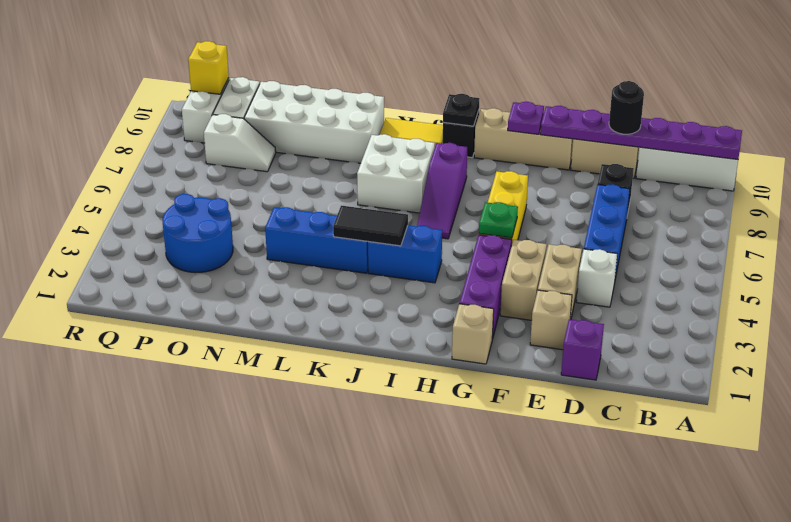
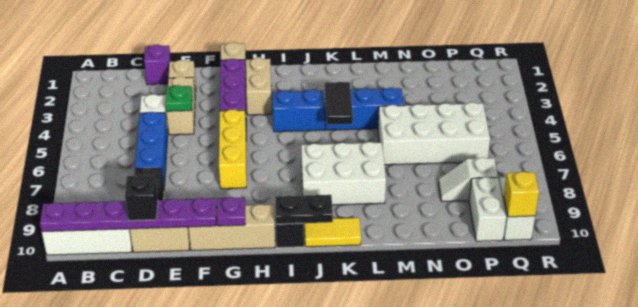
black round brick D10 level 3 -> black brick D10 level 3
tan brick F3:F4 level 1 -> tan brick H2:H3 level 1
green plate G5 level 2 -> green plate E4 level 2
purple slope I6:I8 level 1 top 8 -> none
black plate I10 level 2 -> black plate I10:J10 level 2
black tile J4:K4 level 2 -> black tile K4:K5 level 2
white brick J7:K8 level 1 -> white brick J7:L8 level 1
white brick L9:O10 level 1 -> white brick M5:P6 level 1
blue round brick O3:P4 level 1 -> none

